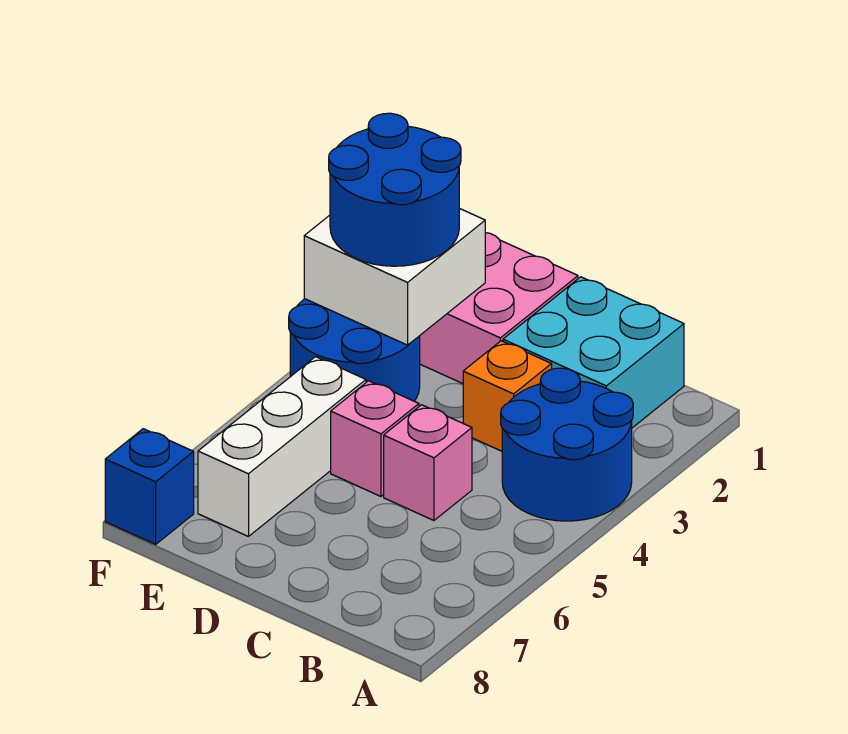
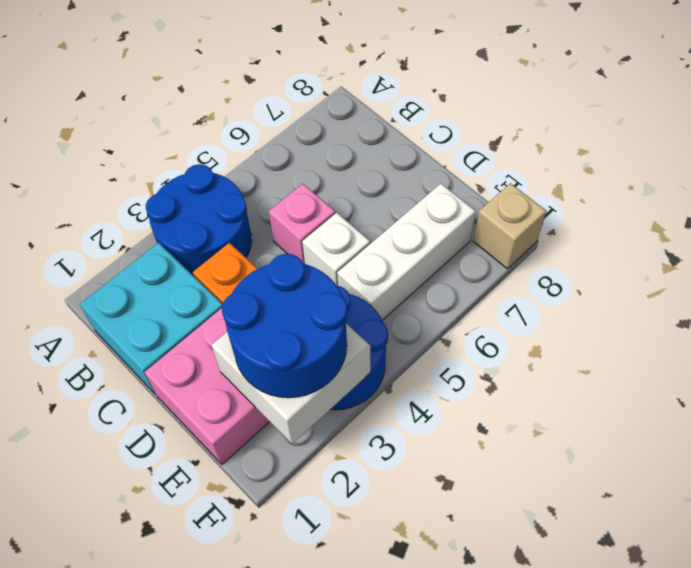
pink brick D5 level 1 -> white brick D5 level 1
blue brick F8 level 1 -> tan brick F8 level 1

